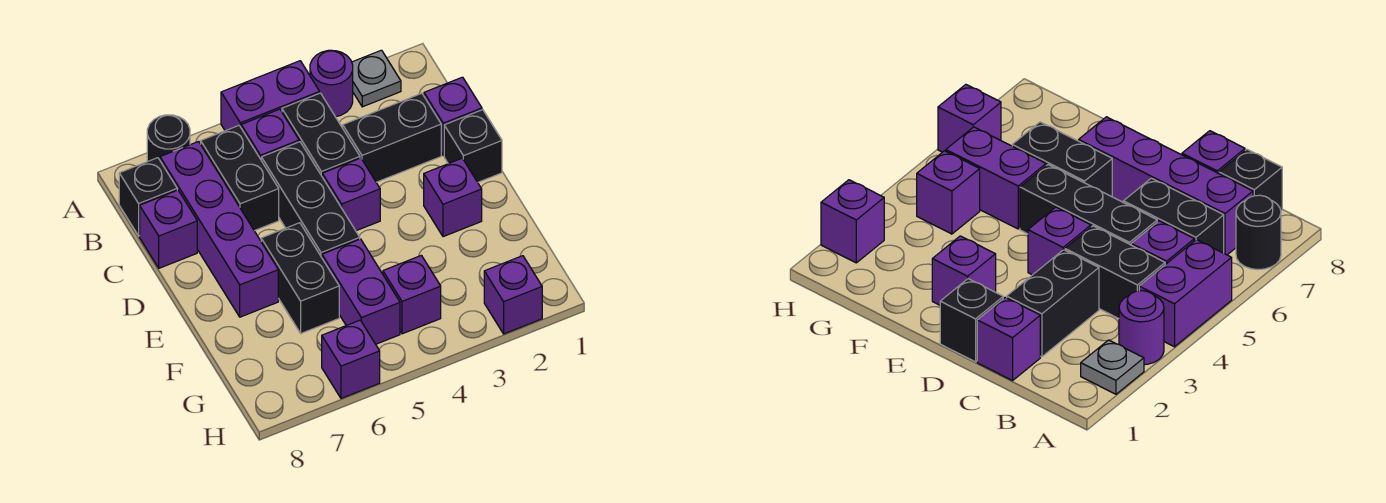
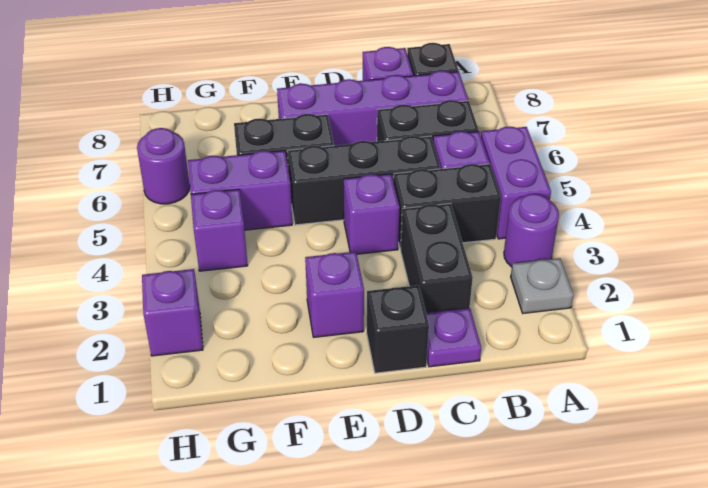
black round brick A7 level 1 -> none
purple brick C1 level 1 -> purple plate C1 level 1
purple brick H6 level 1 -> purple round brick H6 level 1

